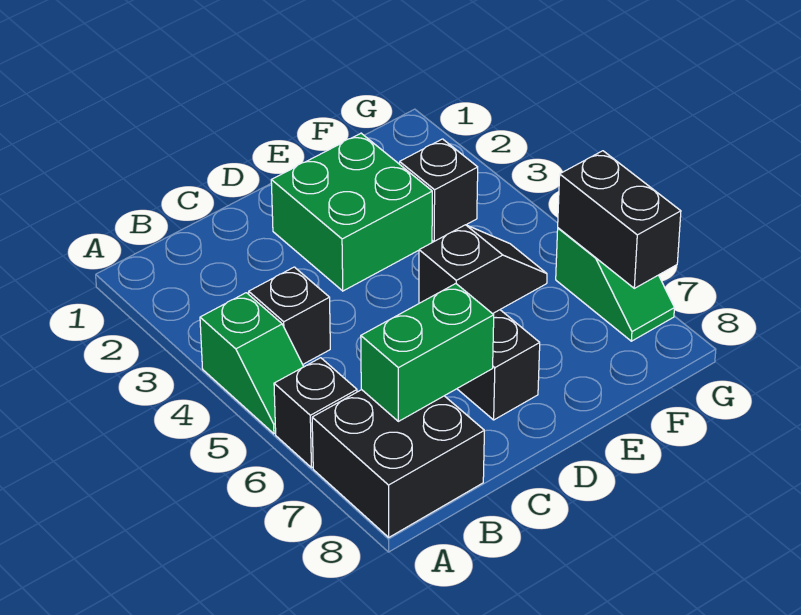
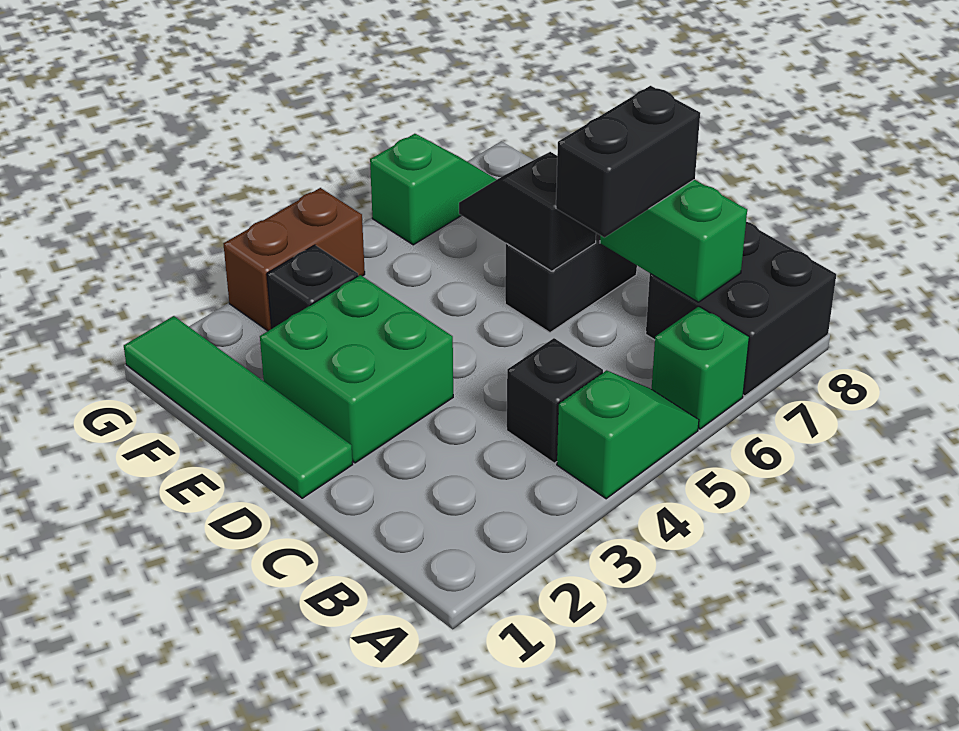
black brick A6 level 1 -> green brick A6 level 1
none -> green tile D1:G1 level 1
none -> brown brick G3:G4 level 1
black brick G6:G7 level 2 -> black brick C6:C7 level 3

